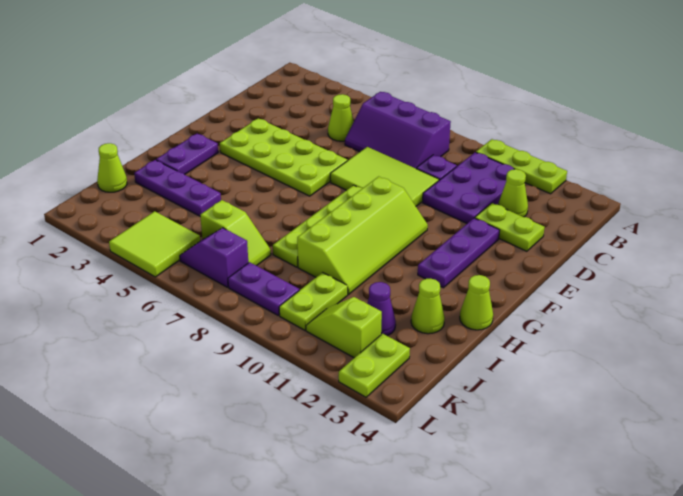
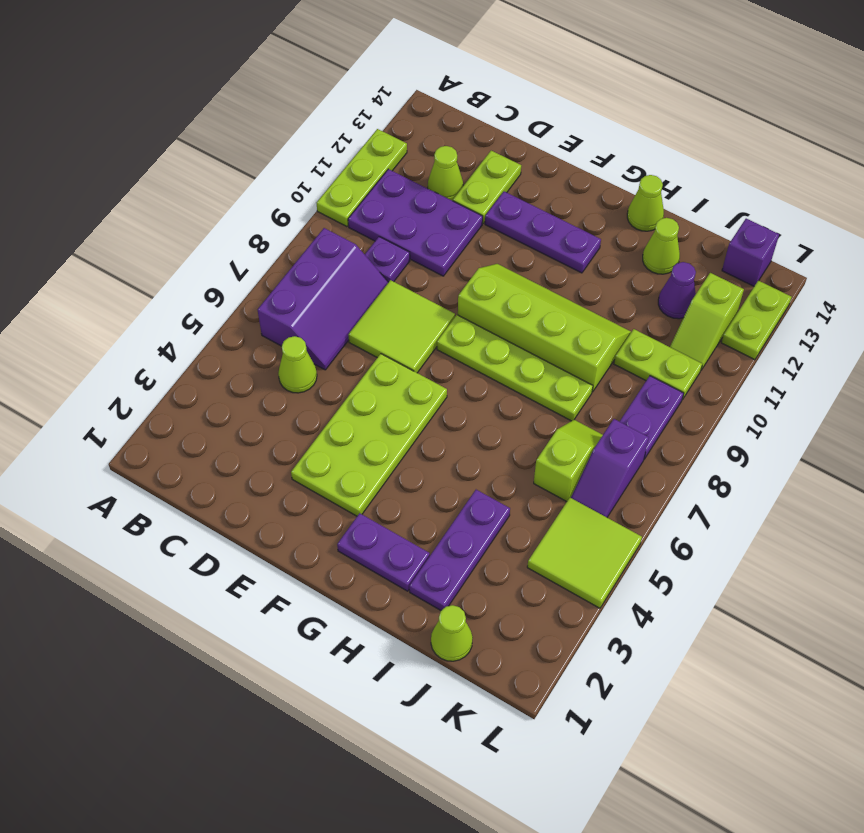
lime tile D7:E9 level 1 -> lime tile D7:E8 level 1
lime plate K13:L13 level 1 -> lime plate L12:L13 level 1
none -> purple brick K14 level 1

